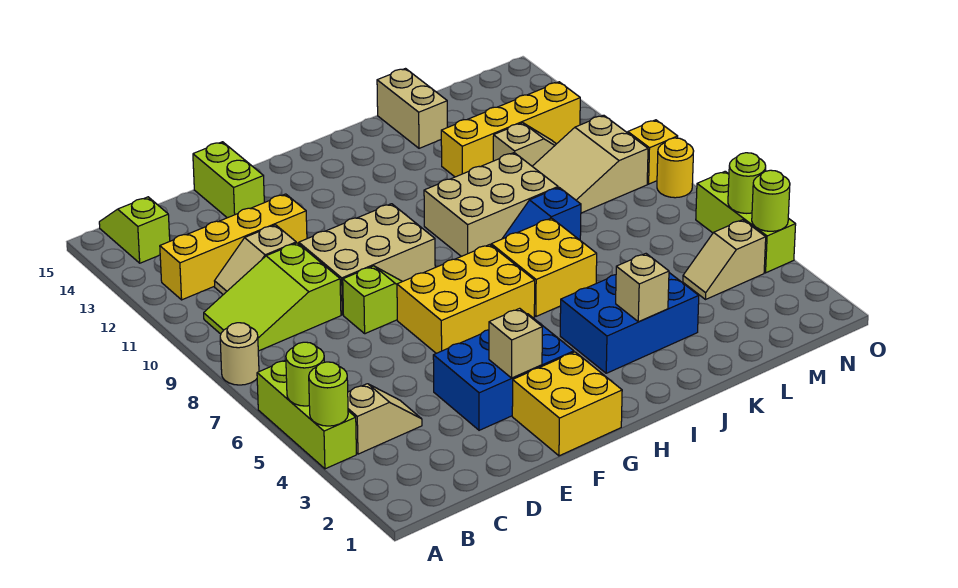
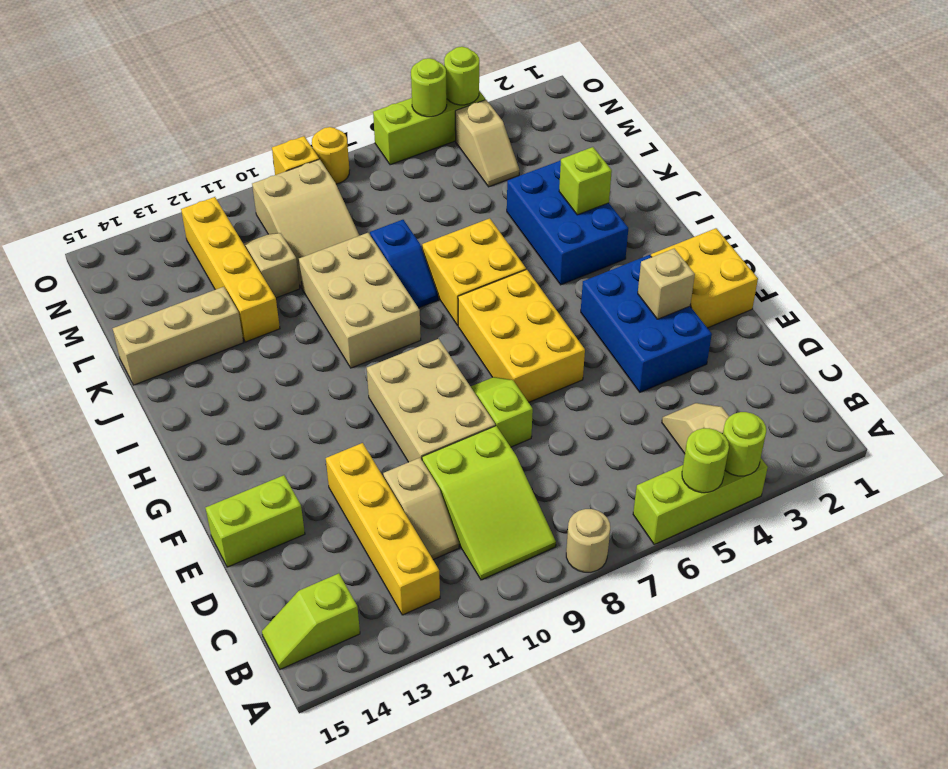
tan brick J3 level 2 -> lime brick J3 level 2
tan brick K14:K15 level 1 -> tan brick K13:K15 level 1

